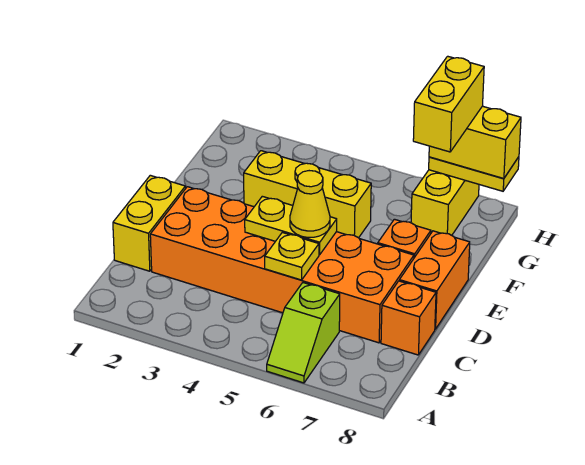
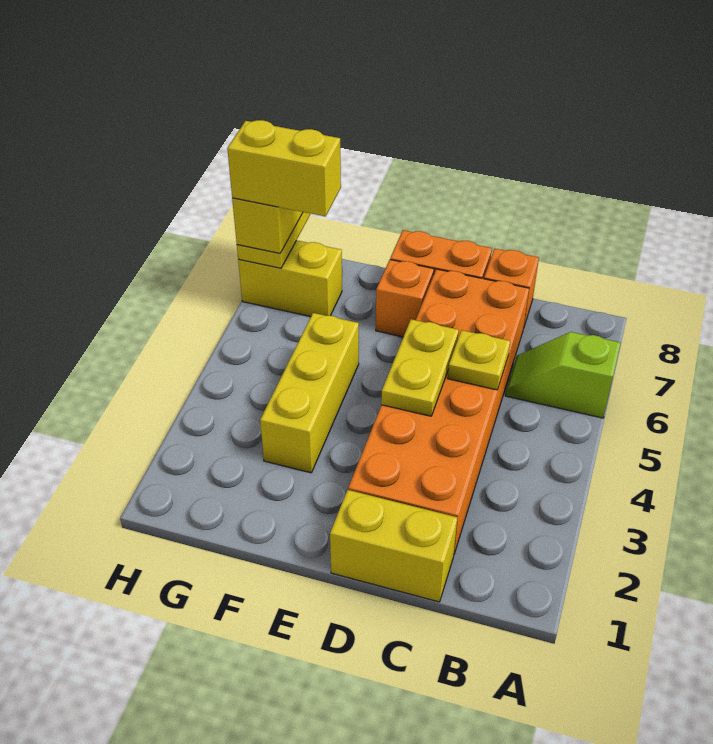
lime slope A6:B6 level 1 top B -> lime slope A6:B6 level 1 top A
yellow cone D5 level 3 -> none

